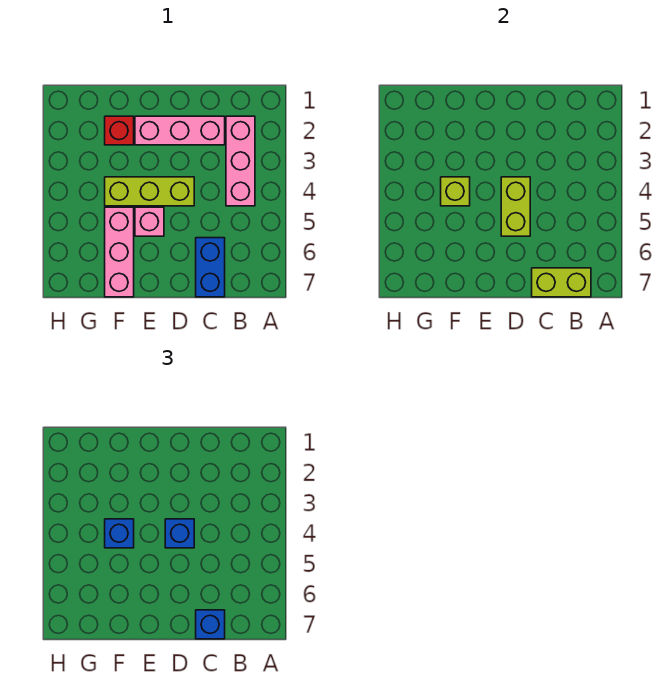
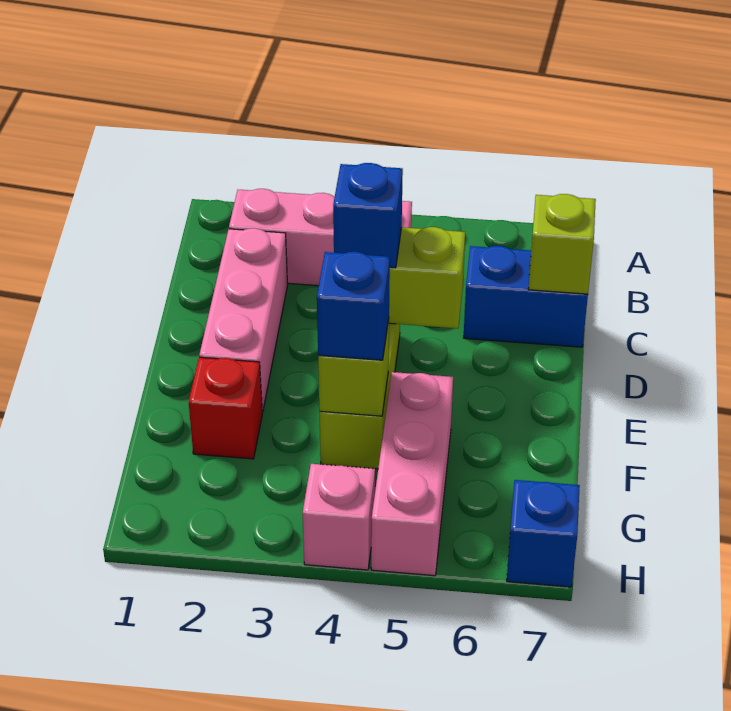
lime brick B7:C7 level 2 -> lime brick C7 level 2
blue brick C7 level 3 -> blue brick H7 level 1
pink brick E5 level 1 -> pink brick H4 level 1
pink brick F5:F7 level 1 -> pink brick F5:H5 level 1

